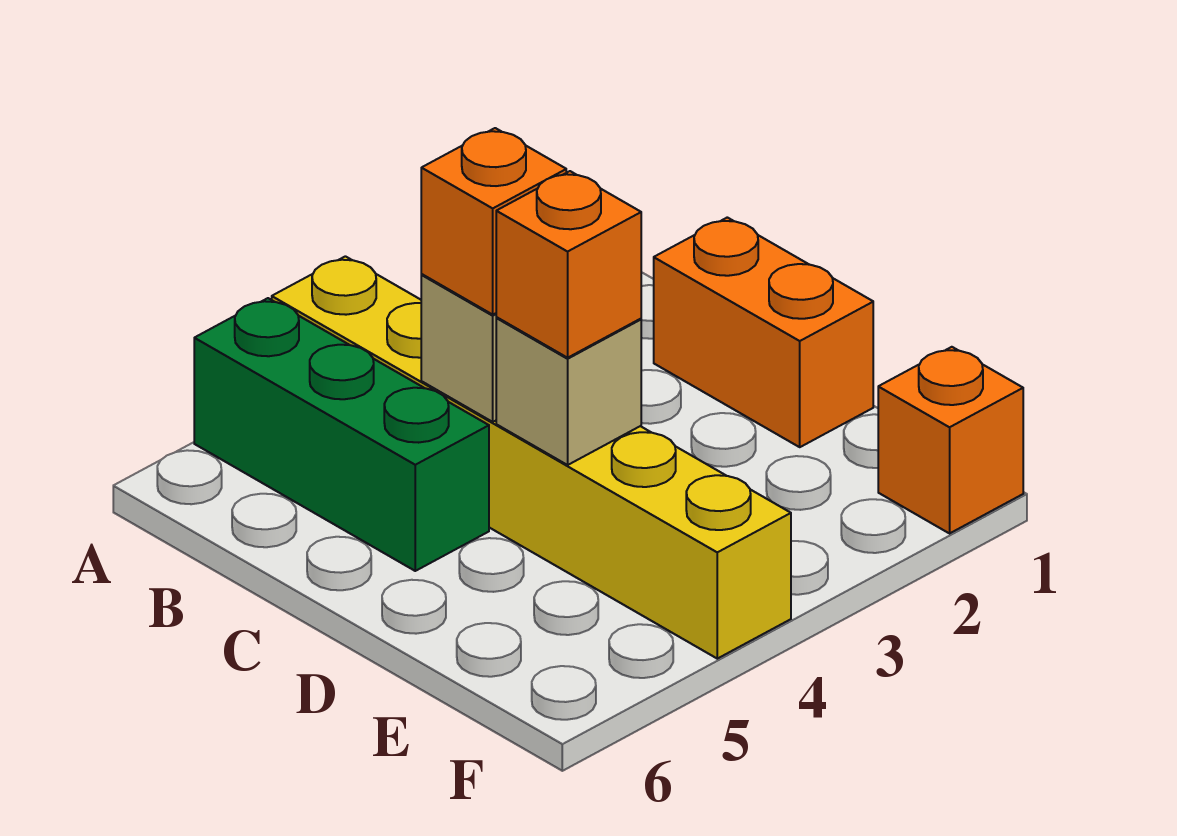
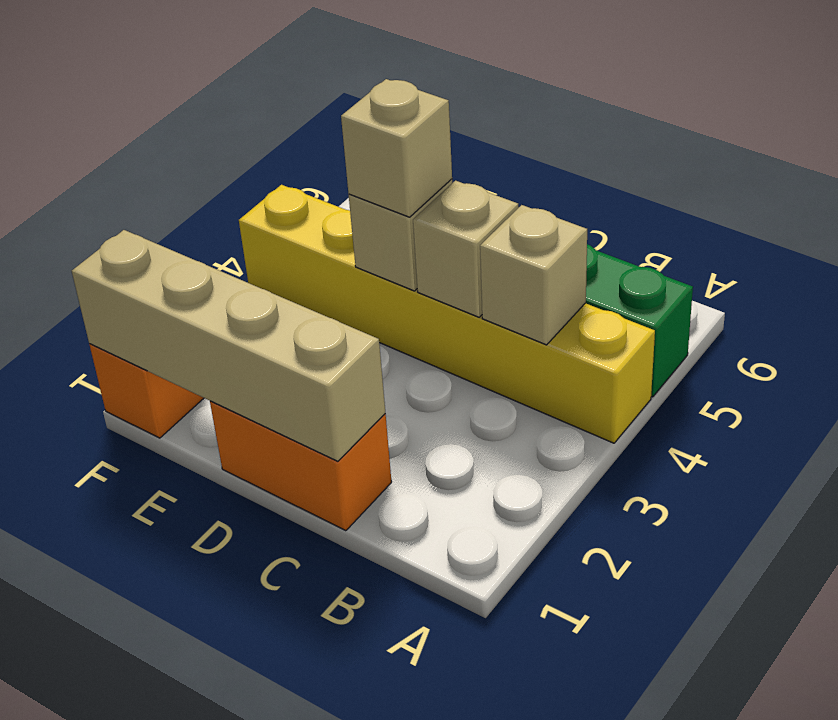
none -> tan brick B4 level 2
none -> tan brick C1:F1 level 2
orange brick C4 level 3 -> none
orange brick D4 level 3 -> tan brick D4 level 3

